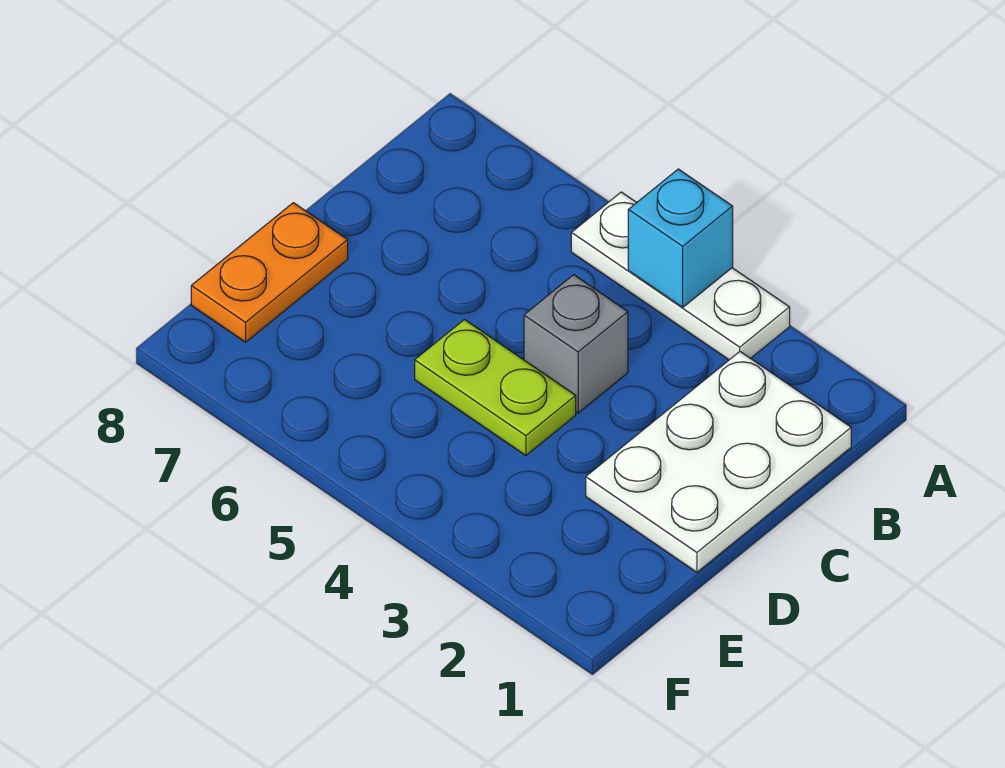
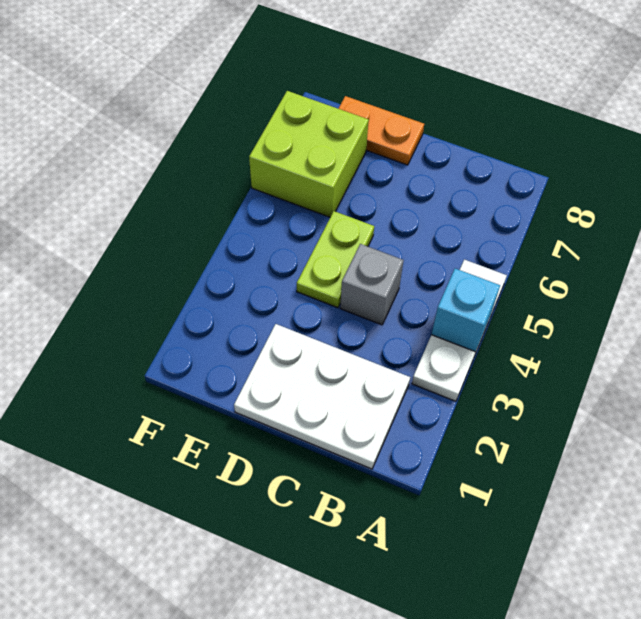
none -> lime brick E6:F7 level 1

